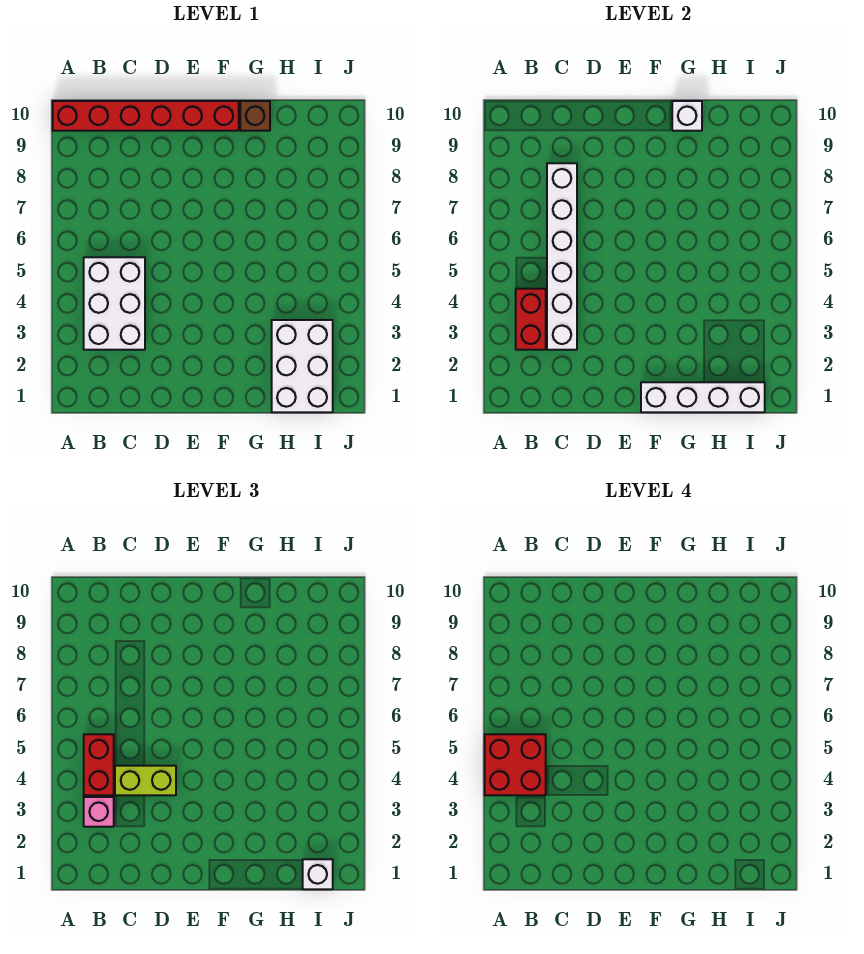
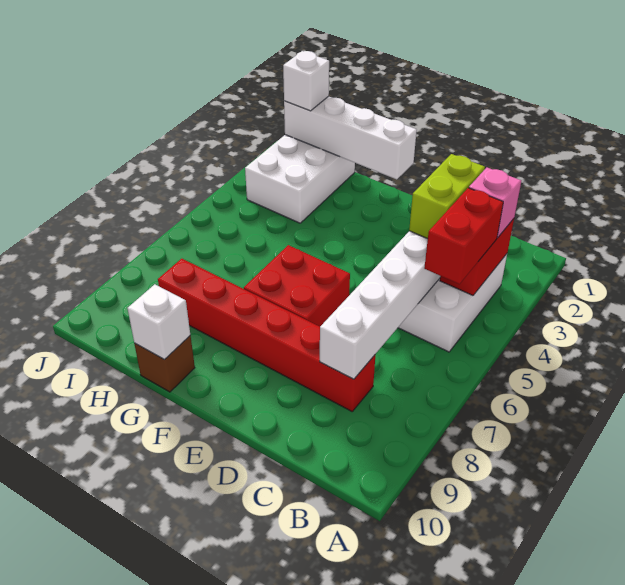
red brick A4:B5 level 4 -> red brick E6:F7 level 1
red brick A10:F10 level 1 -> red brick C8:H8 level 1
lime brick C4:D4 level 3 -> lime brick C3:C4 level 3

